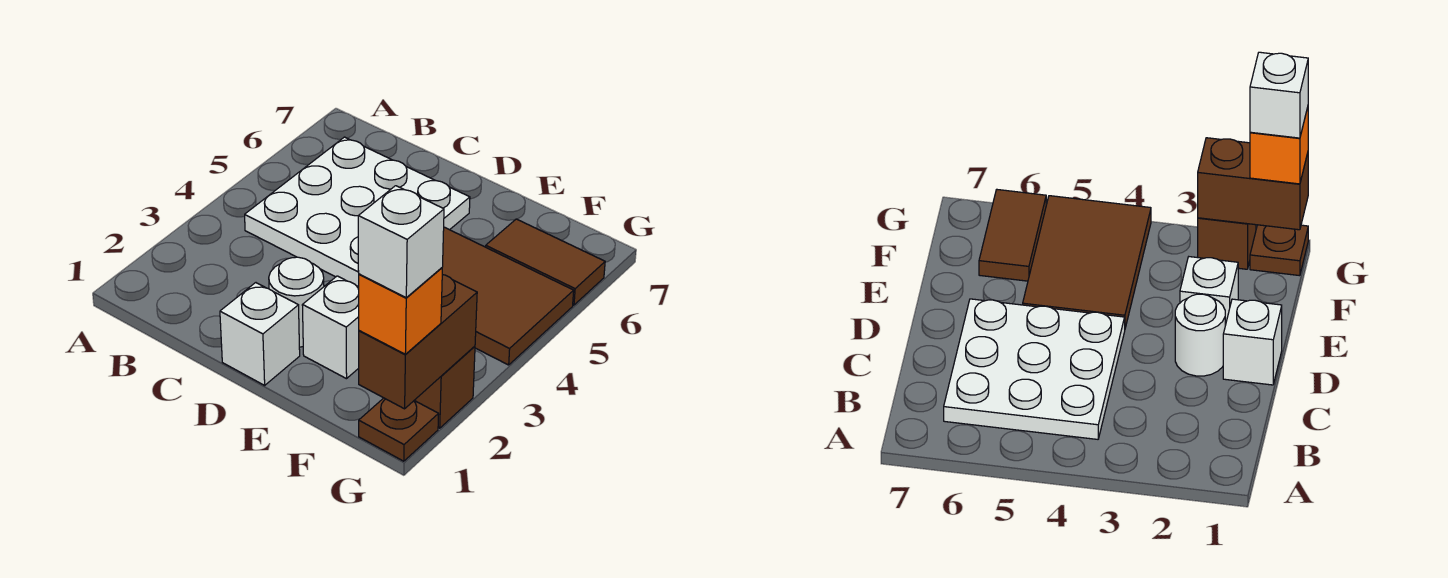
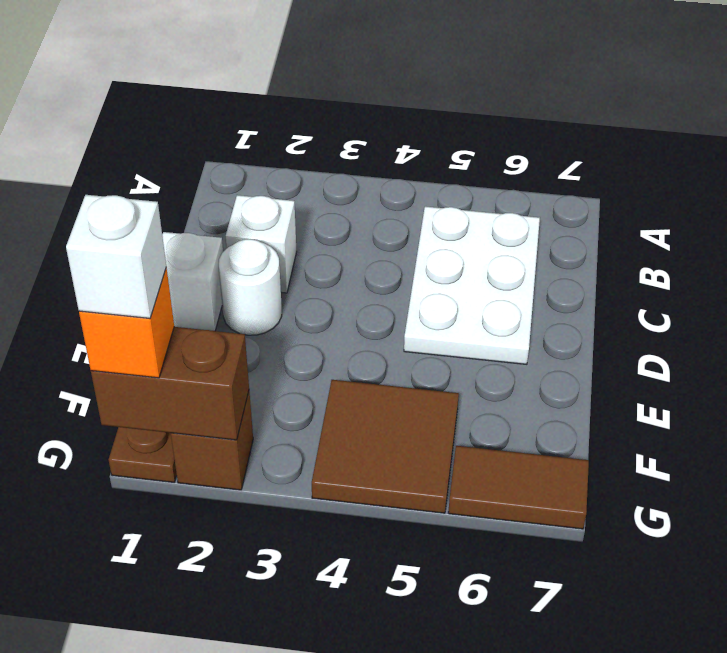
white plate B4:D6 level 1 -> white plate B5:D6 level 1
white brick E2 level 1 -> white brick C2 level 1
brown tile E4:G5 level 1 -> brown tile F4:G5 level 1
brown tile F6:G6 level 1 -> brown tile G6:G7 level 1

